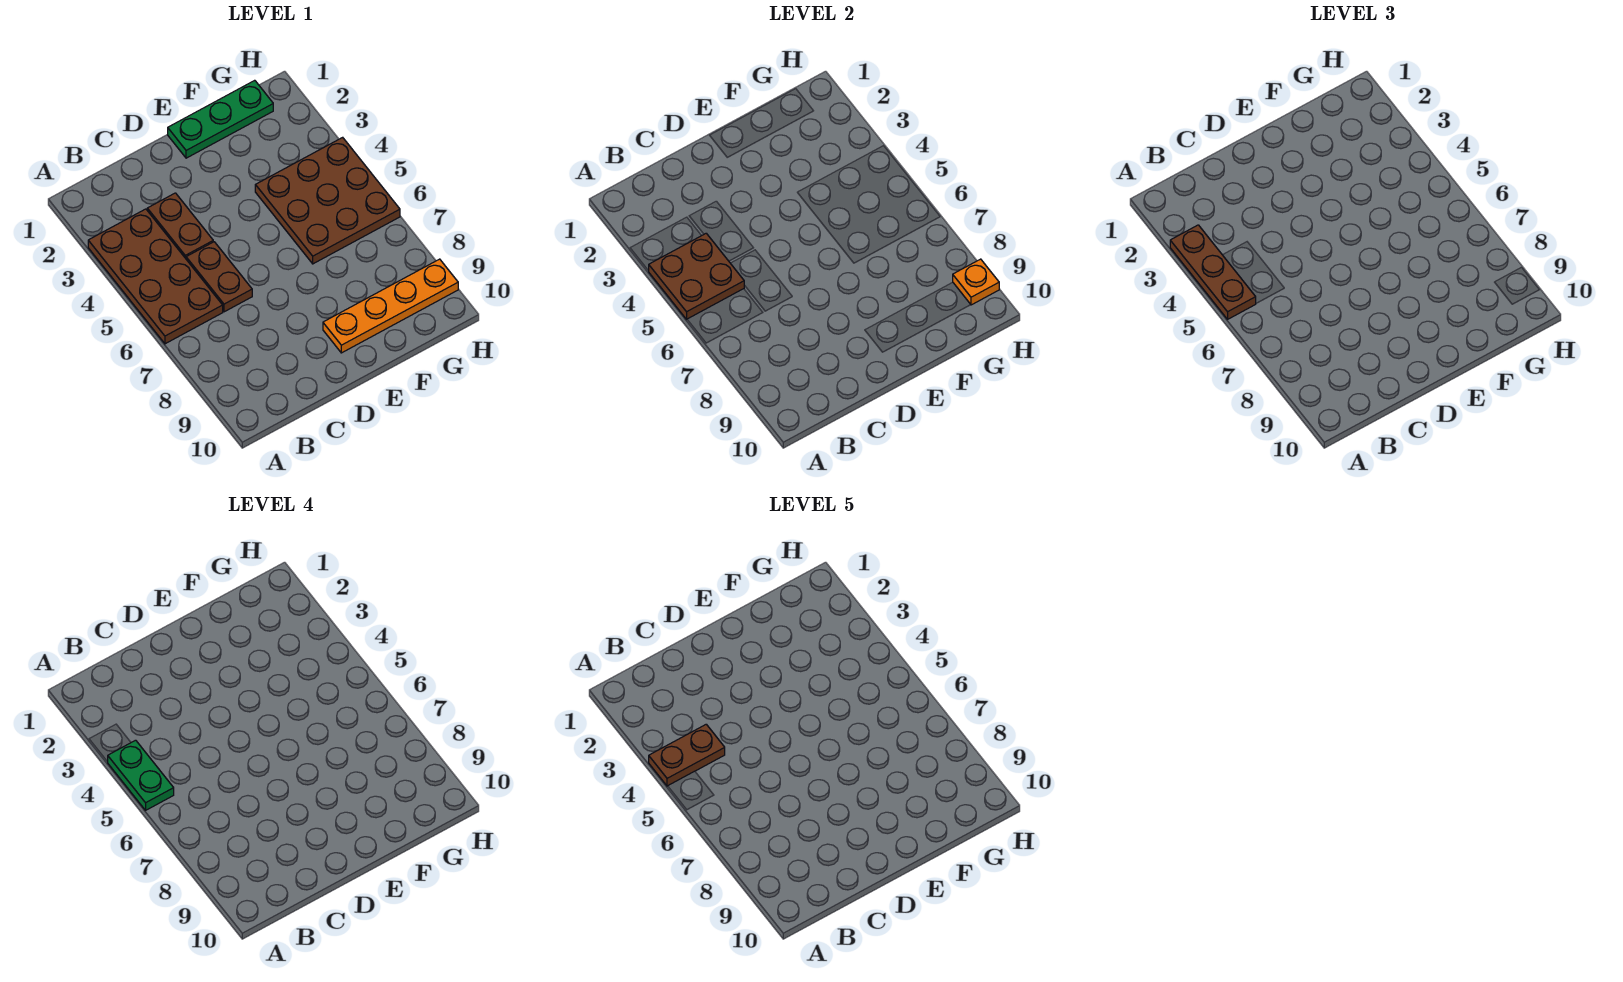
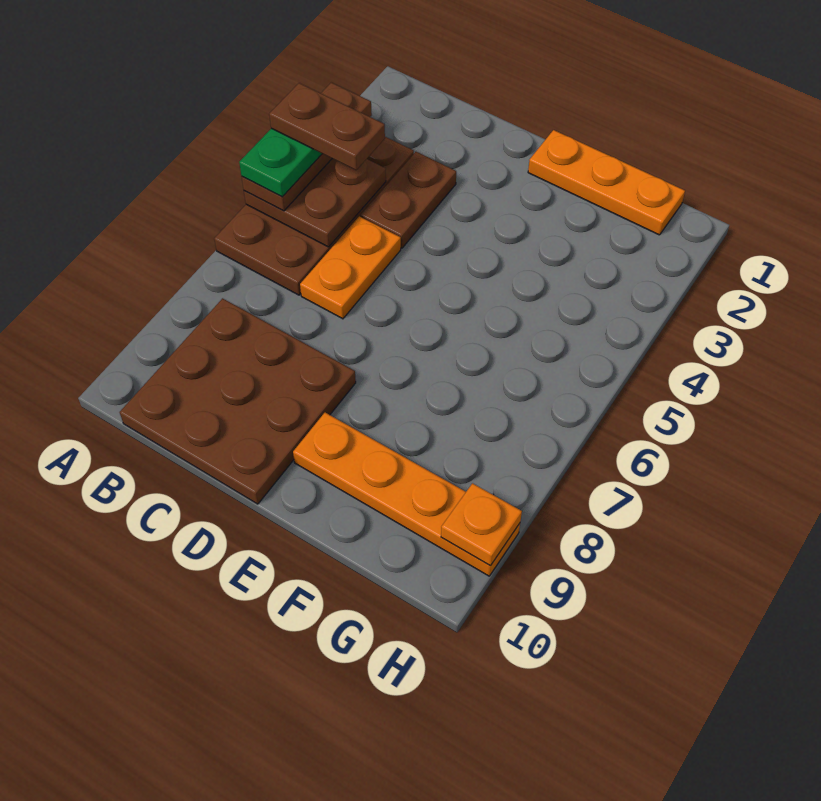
brown plate C5:C6 level 1 -> orange plate C5:C6 level 1
green plate E1:G1 level 1 -> orange plate E1:G1 level 1
brown plate F4:H6 level 1 -> brown plate B8:D10 level 1

